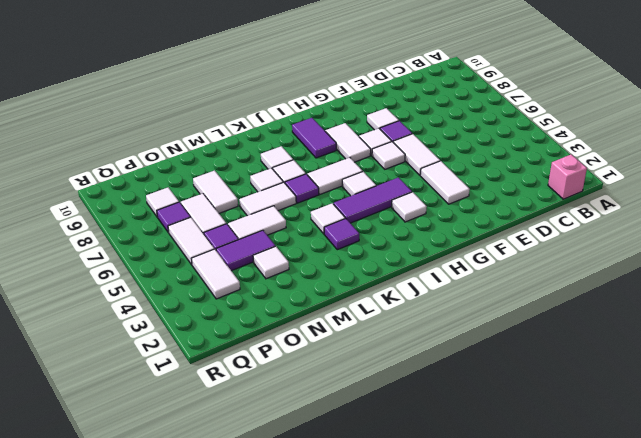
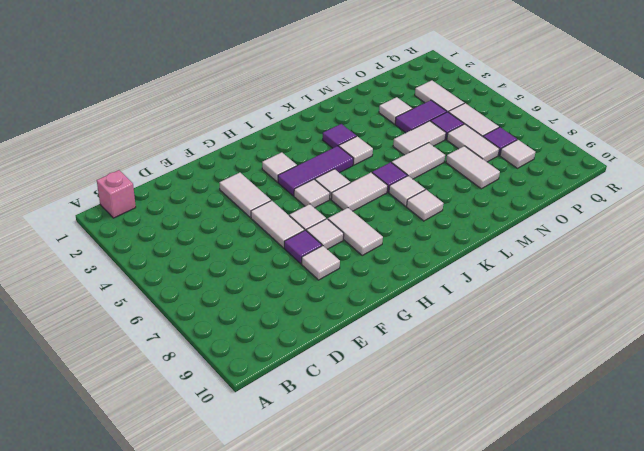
purple tile I8:I9 level 1 -> none
white tile L7 level 1 -> white tile H5 level 1

